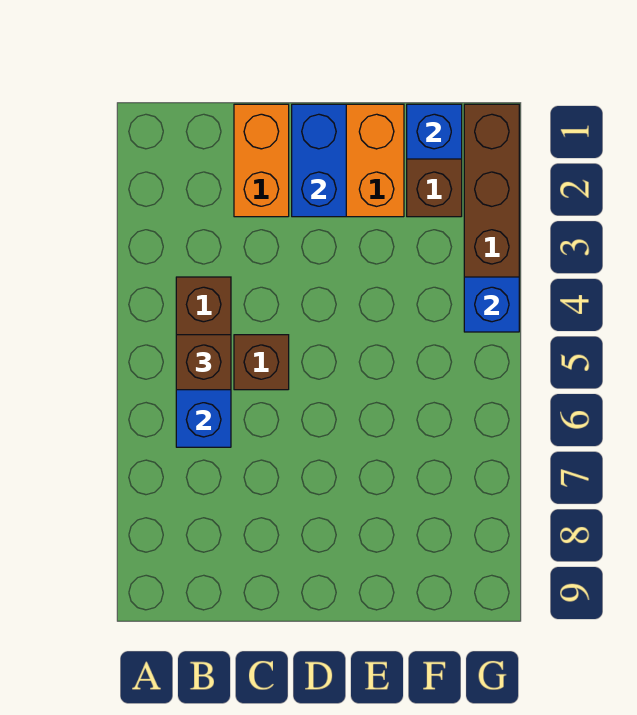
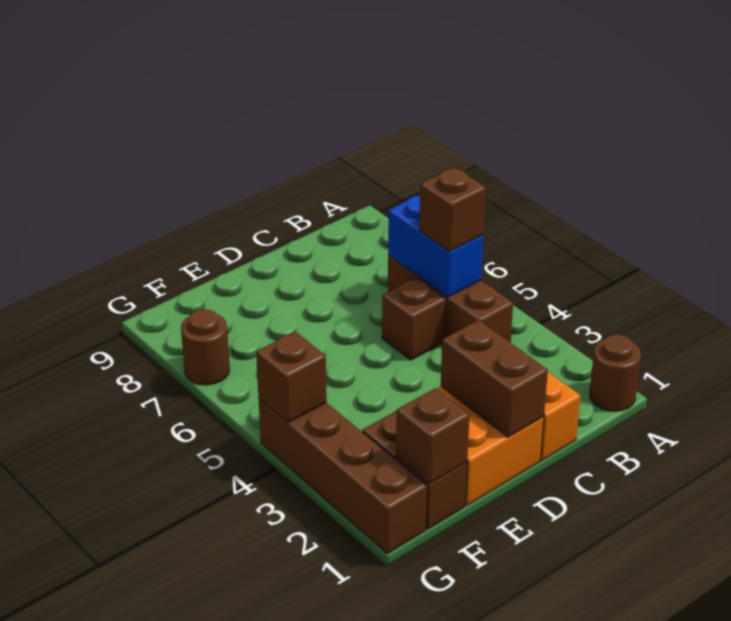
none -> brown round brick A1 level 1
blue brick D1:D2 level 2 -> brown brick D1:D2 level 2
blue brick F1 level 2 -> brown brick F1 level 2
blue brick G4 level 2 -> brown brick G4 level 2
none -> brown round brick G7 level 1

